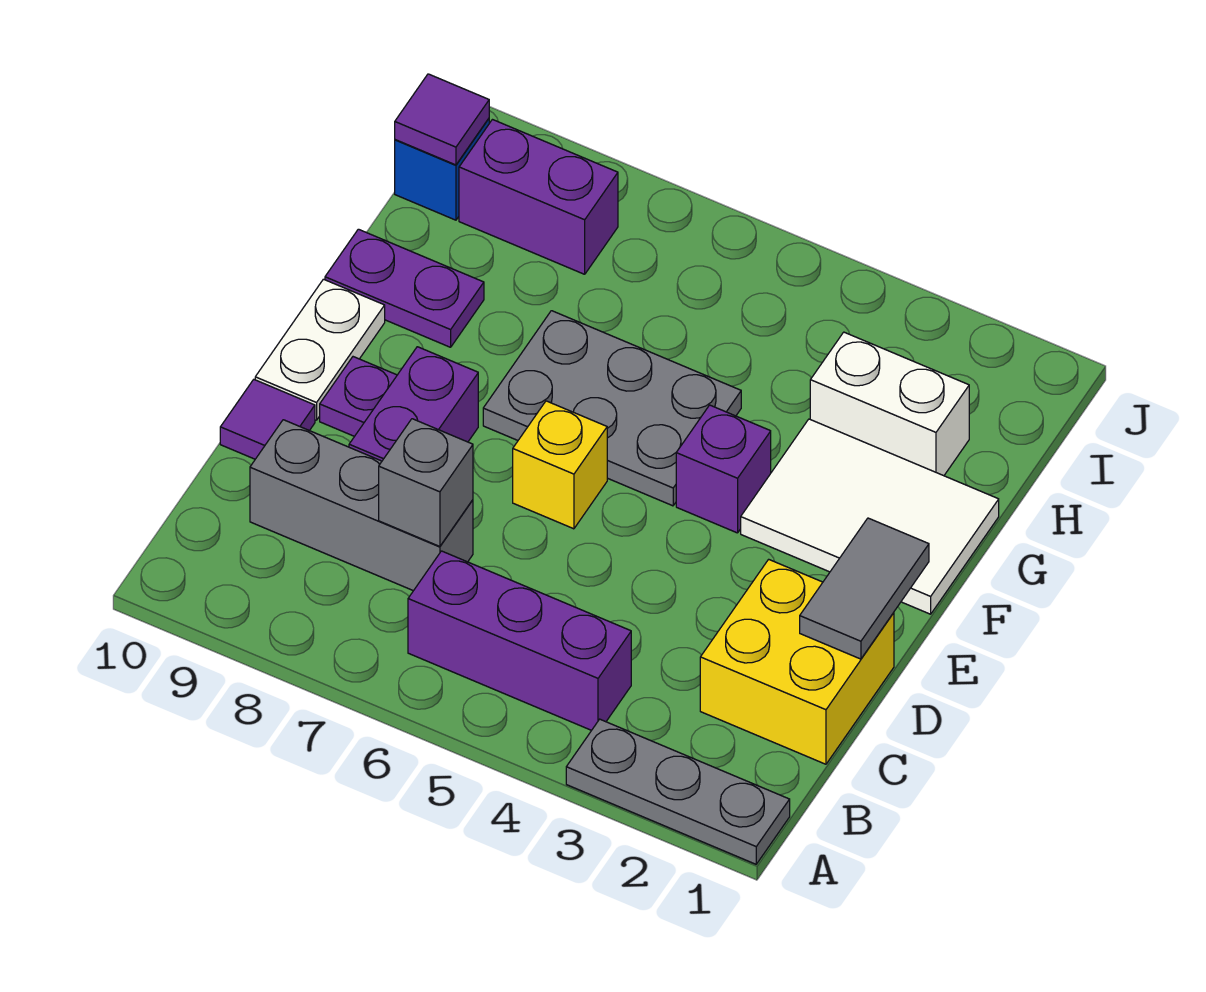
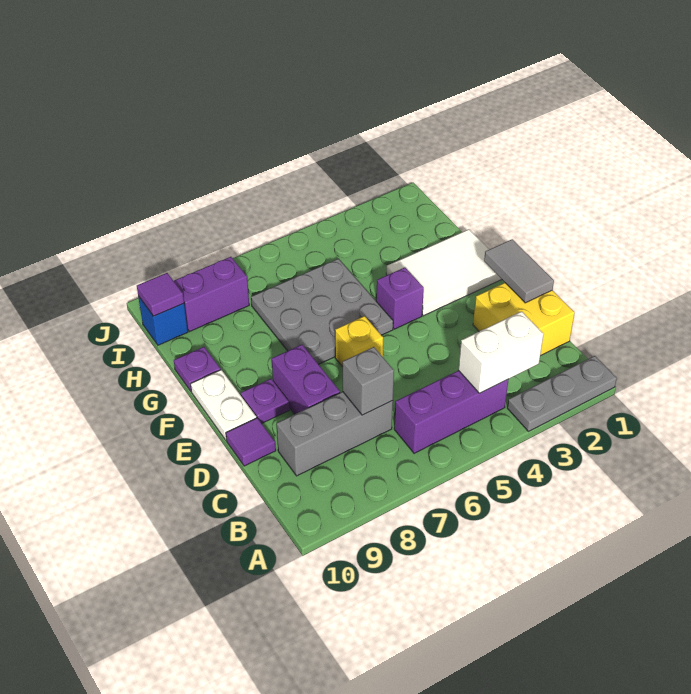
grey plate F5:G7 level 1 -> grey plate F5:H7 level 1
purple plate G9:G10 level 1 -> purple plate G10 level 1
white brick H2:H3 level 1 -> white brick B3:B4 level 2

